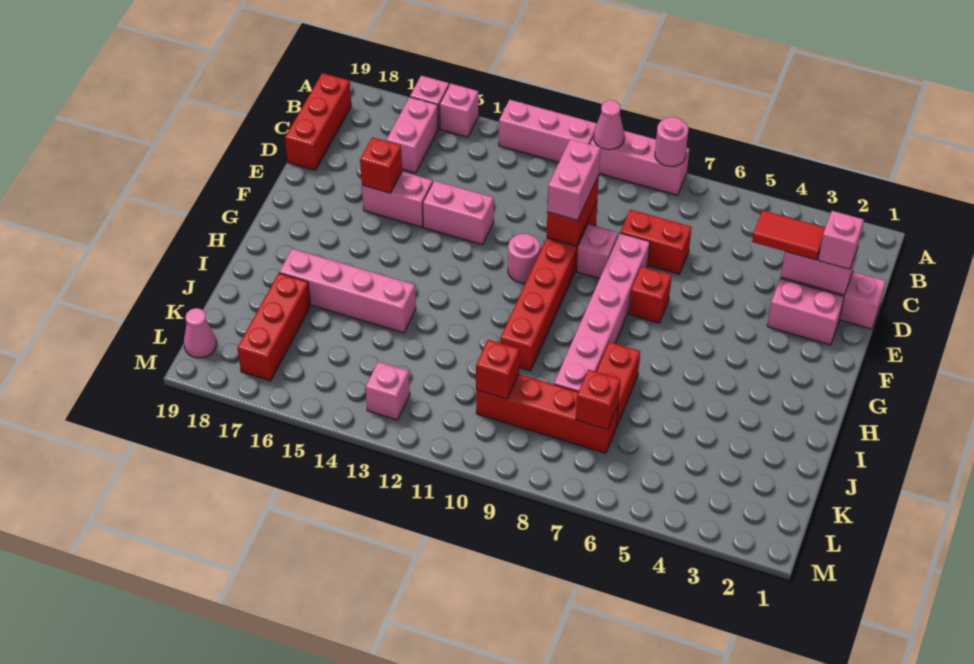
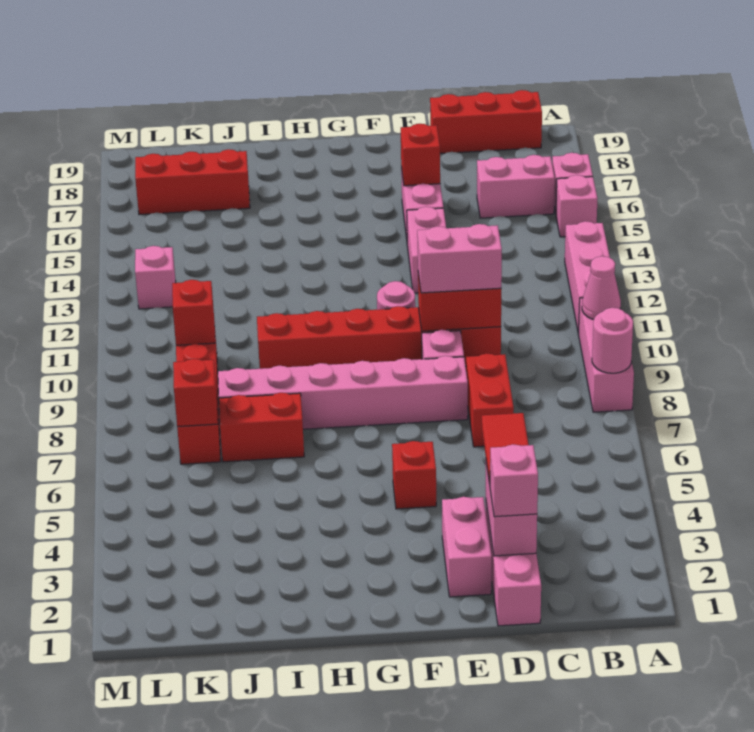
red brick F7 level 1 -> red brick F5 level 1
pink brick I14:I17 level 1 -> none
pink cone L19 level 1 -> none

